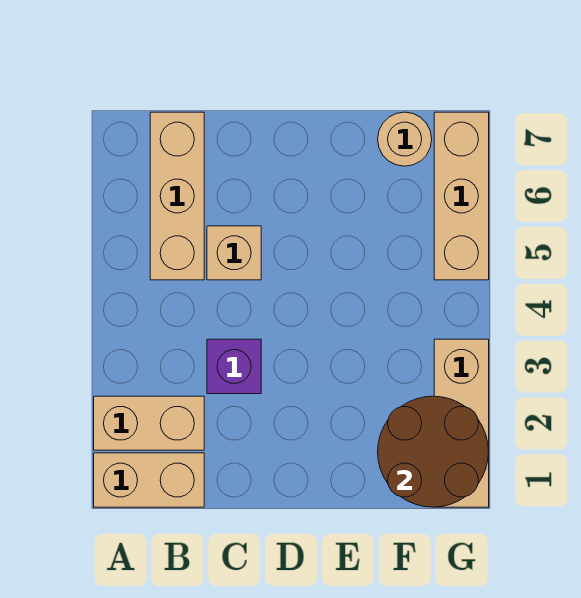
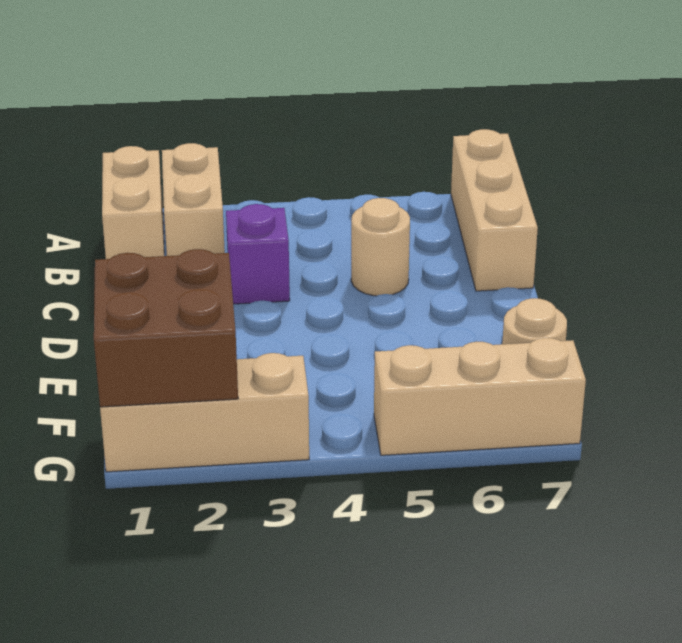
tan brick B5:B7 level 1 -> tan brick A7:C7 level 1
tan brick C5 level 1 -> tan round brick C5 level 1
brown round brick F1:G2 level 2 -> brown brick F1:G2 level 2

